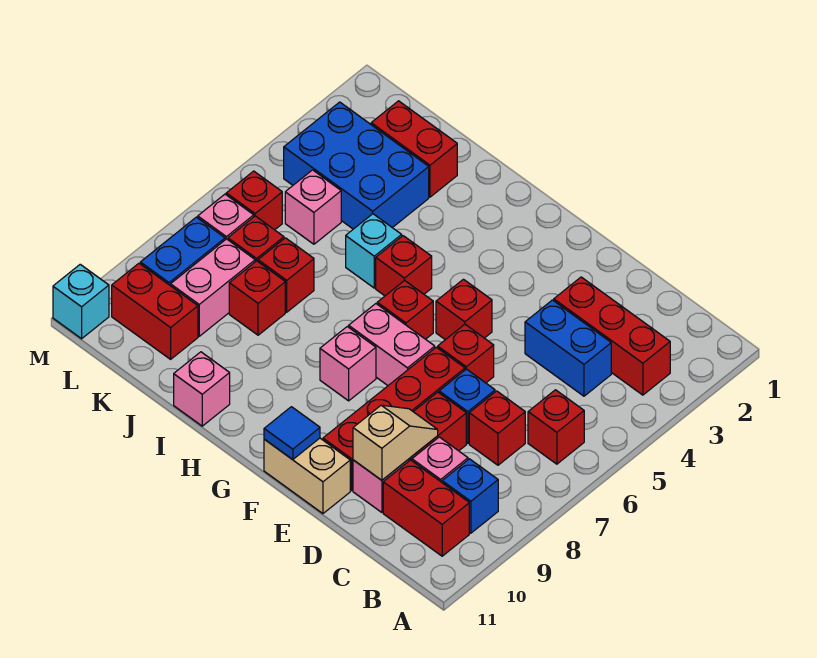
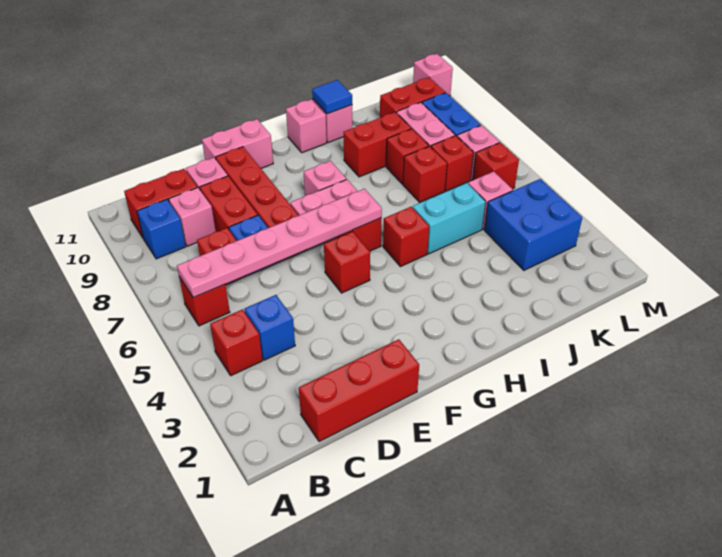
red brick B3:D3 level 1 -> red brick C1:E1 level 1
none -> pink plate B6:G6 level 2
blue brick C4:D4 level 1 -> blue brick C4 level 1
tan slope D9:D10 level 2 top 10 -> none
red brick E6 level 1 -> red brick B4 level 1
tan brick E11:F11 level 1 -> pink brick E11:F11 level 1
blue tile F11 level 2 -> blue tile I11 level 2
none -> pink brick H11 level 1
cyan brick I5 level 1 -> cyan brick I5:J5 level 1
red brick J2:K2 level 1 -> red brick I9:J9 level 1
blue brick J3:L4 level 1 -> blue brick K3:L4 level 1
cyan brick M11 level 1 -> pink brick M11 level 1

